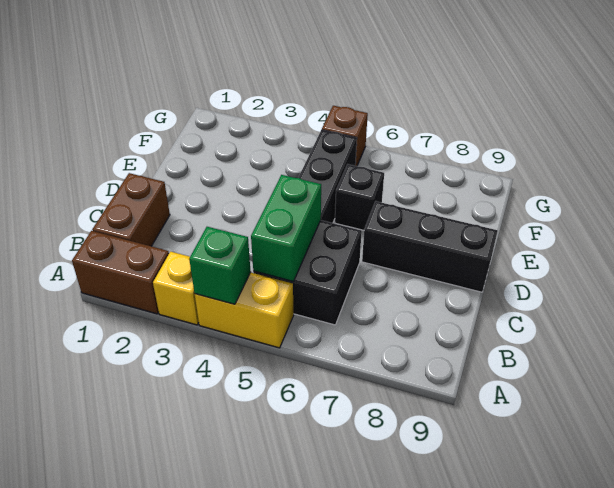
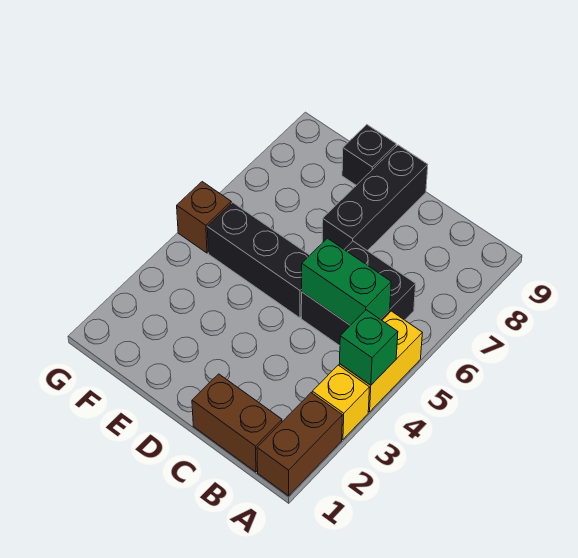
black brick E6 level 1 -> black brick E9 level 1

